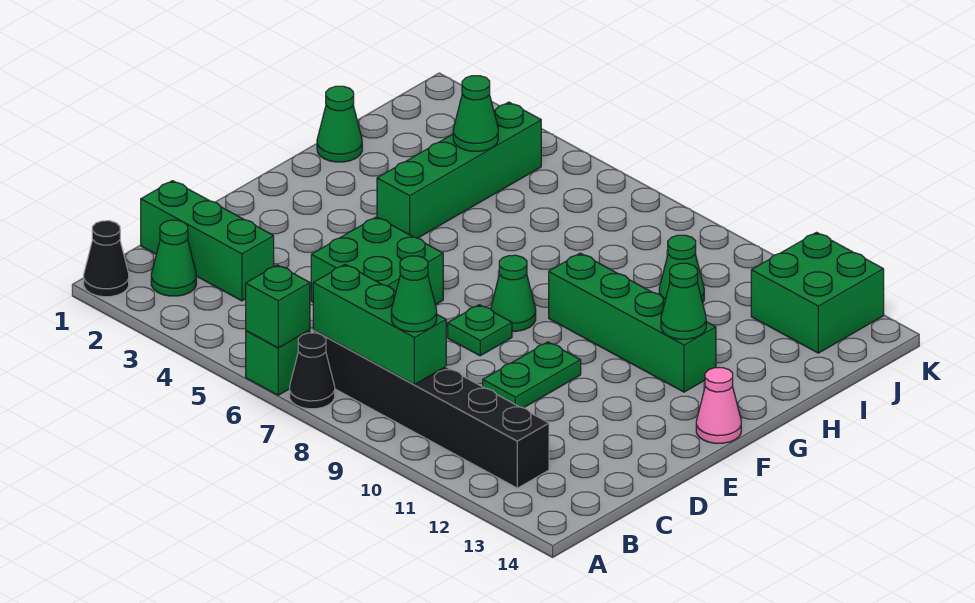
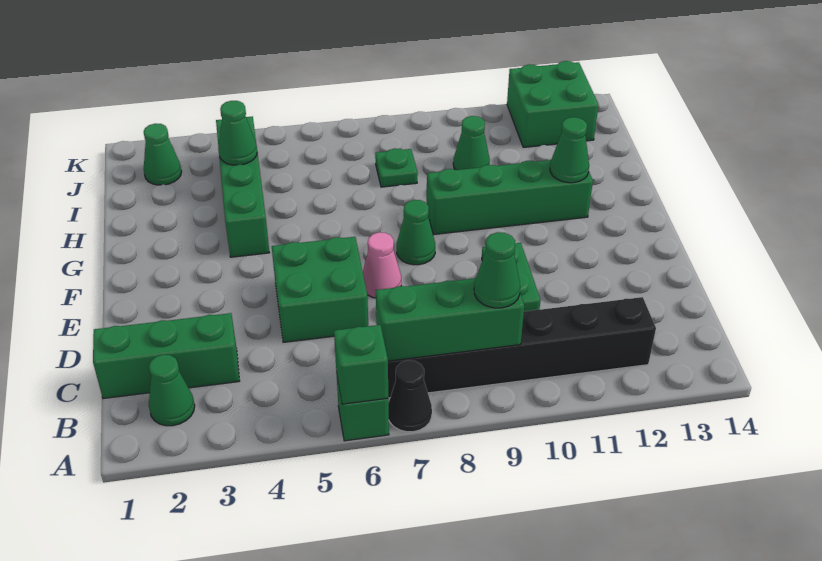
black cone A1 level 1 -> none
green plate E8 level 1 -> green plate I8 level 1
pink cone F14 level 1 -> pink cone E7 level 1
green cone H1 level 1 -> green cone J2 level 1

